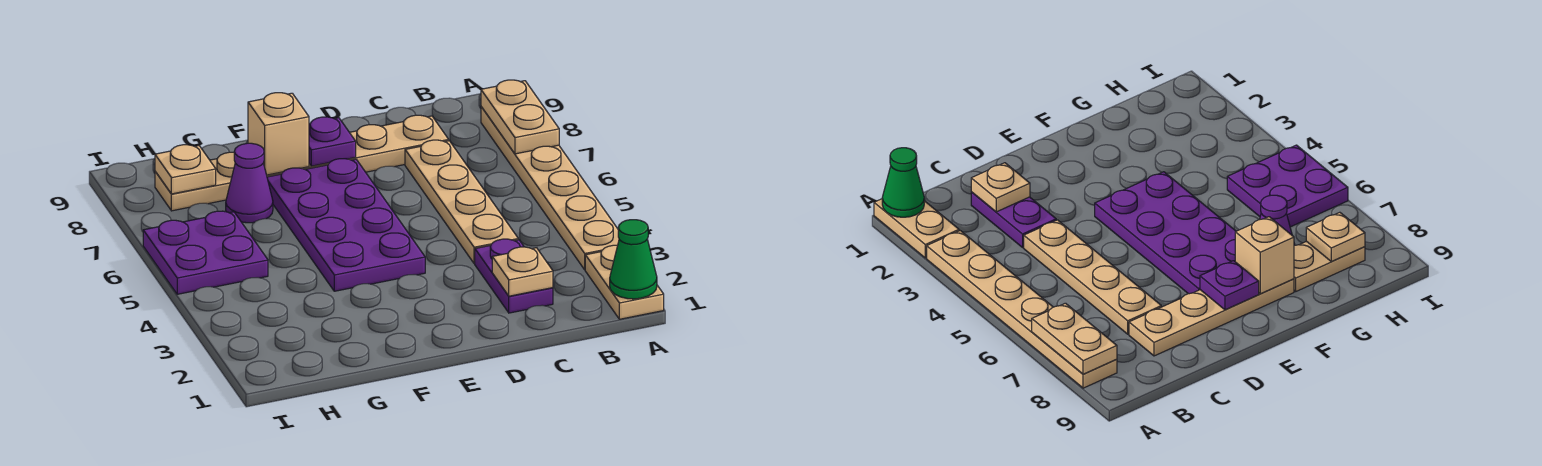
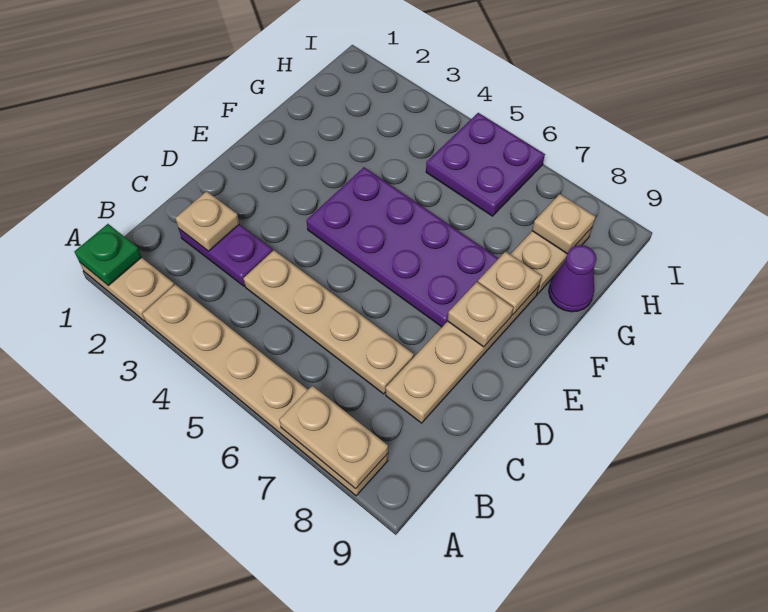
green cone A1 level 2 -> green plate A1 level 2
purple plate E8 level 2 -> tan plate E8 level 2
tan brick F8 level 2 -> tan plate F8 level 2
purple cone G7 level 1 -> purple cone G9 level 1

